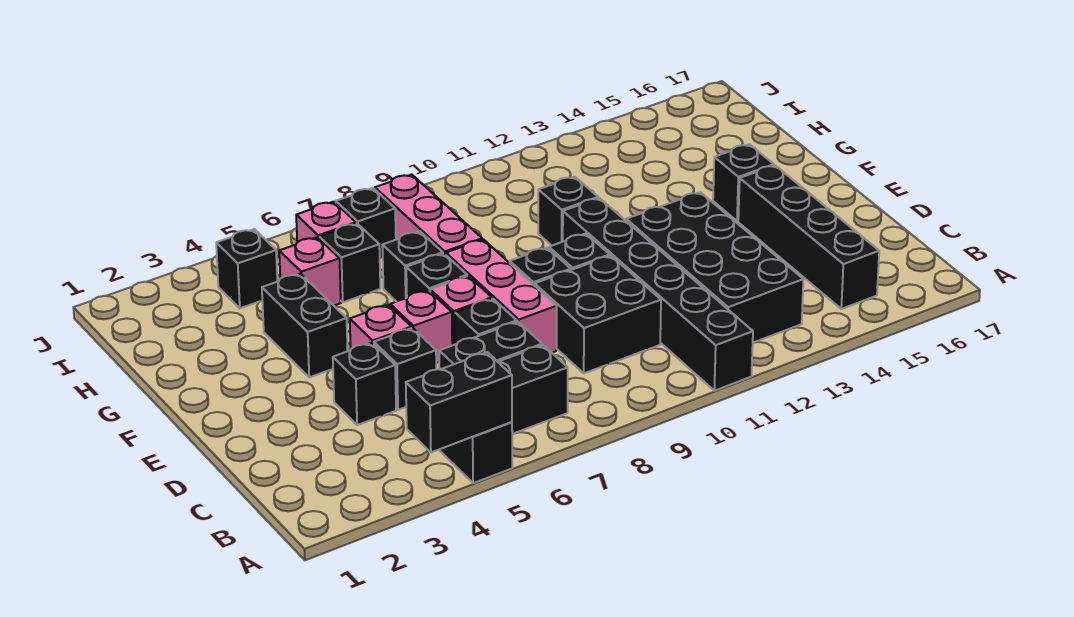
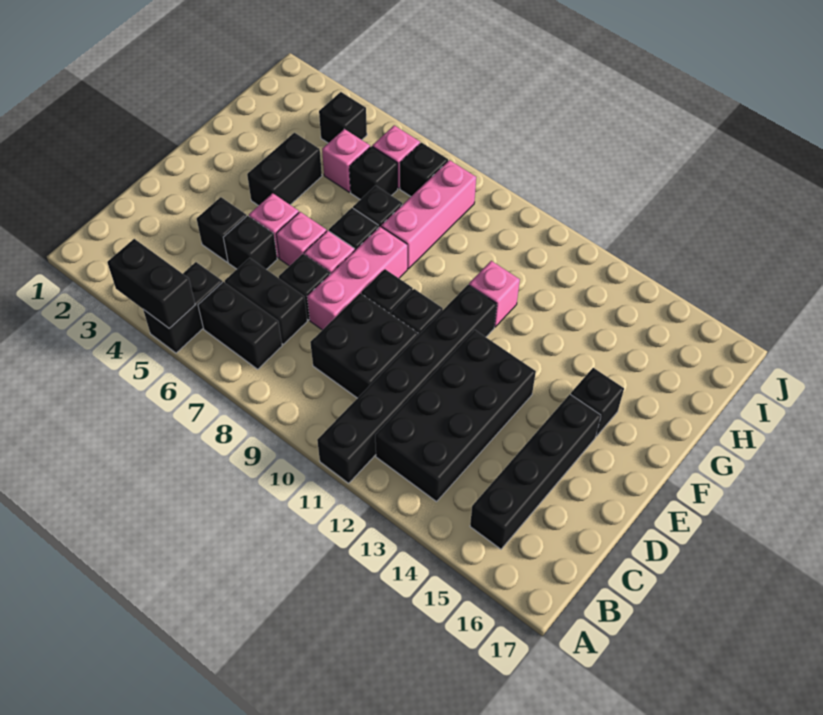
black brick G11 level 1 -> pink brick G11 level 1

